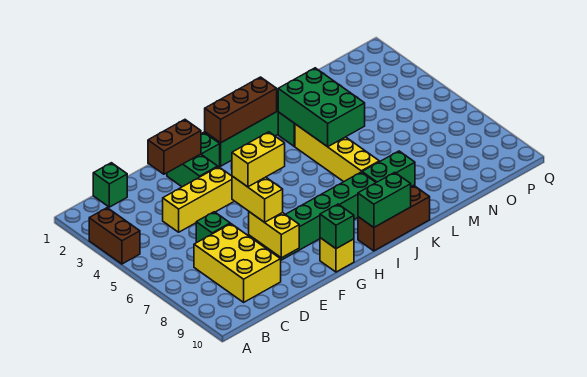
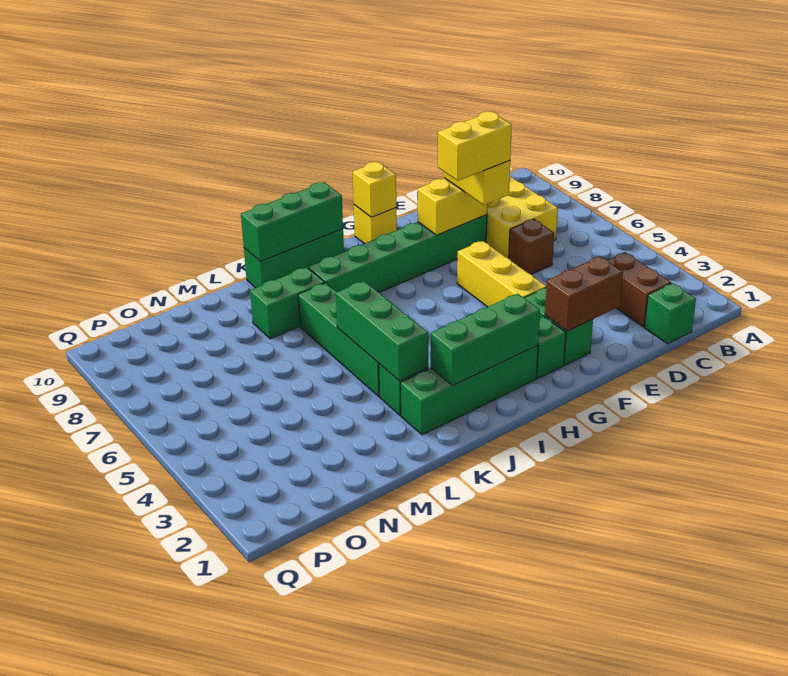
brown brick A3:A4 level 1 -> brown brick C2:C3 level 1
yellow brick D4:F4 level 1 -> yellow brick F4:F6 level 1
green brick D6 level 1 -> brown brick D6 level 1
yellow brick E8:E9 level 2 -> yellow brick E8:F8 level 2
green brick G10 level 2 -> yellow brick G10 level 2
brown brick H2:J2 level 2 -> green brick H2:J2 level 2
brown brick I10:K10 level 1 -> green brick I10:K10 level 1
green brick I10:J10 level 2 -> green brick I10:K10 level 2
green brick K3:L5 level 2 -> green brick K3:K5 level 2
yellow brick K4:K7 level 1 -> green brick K4:K7 level 1

